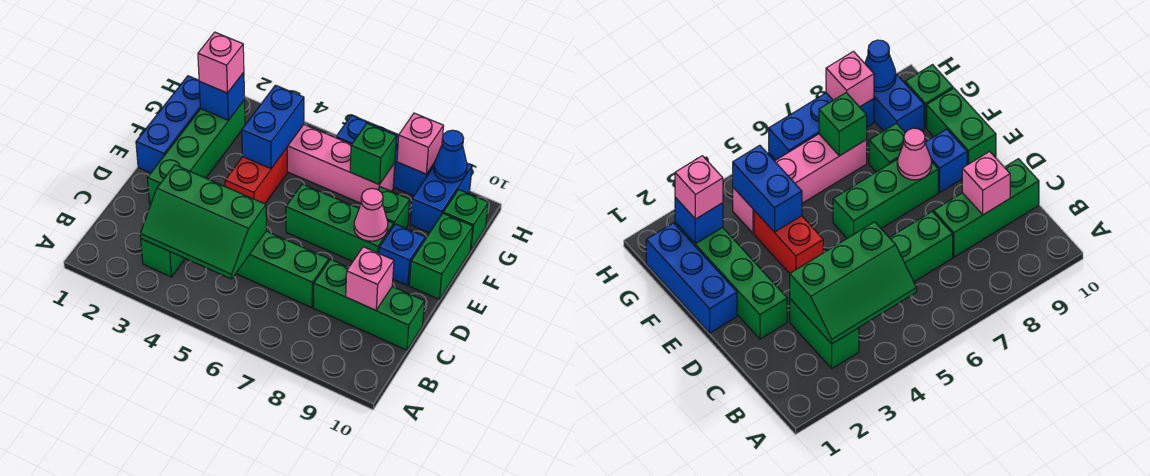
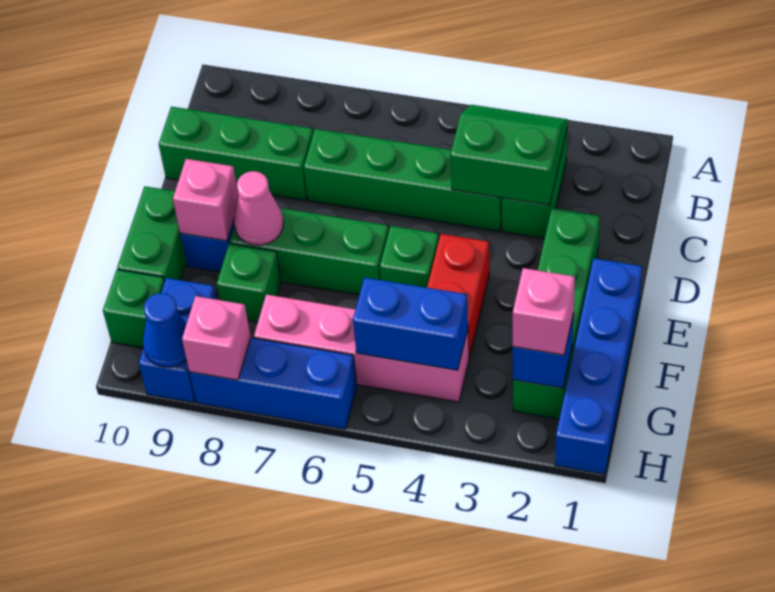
green slope B3:C5 level 2 top C -> green slope B3:C4 level 2 top C
pink brick C9 level 2 -> pink brick E9 level 2
blue brick E1:G1 level 1 -> blue brick E1:H1 level 1
blue brick F4:G4 level 2 -> blue brick G4:G5 level 2
green brick G7 level 2 -> green brick E5 level 1

